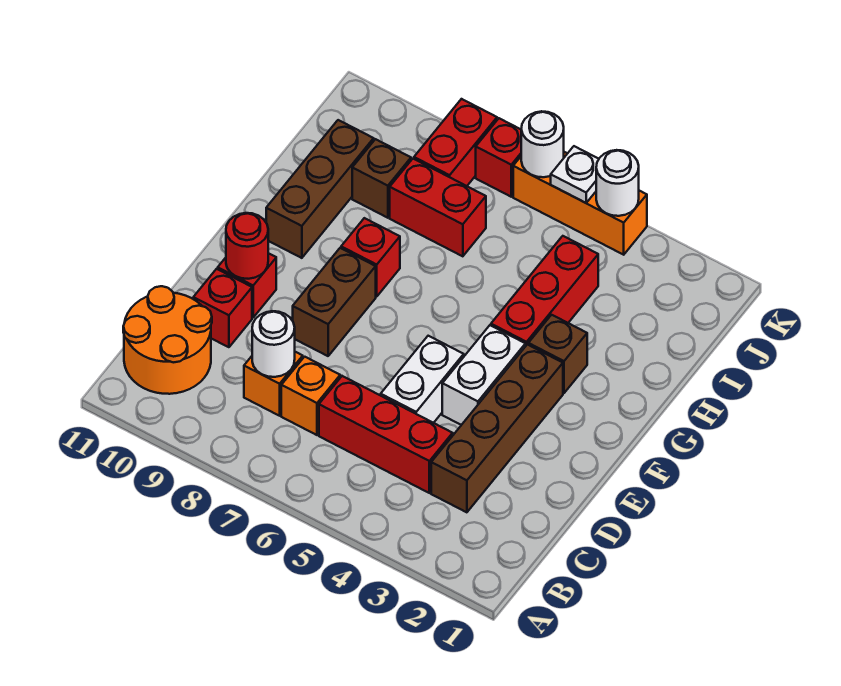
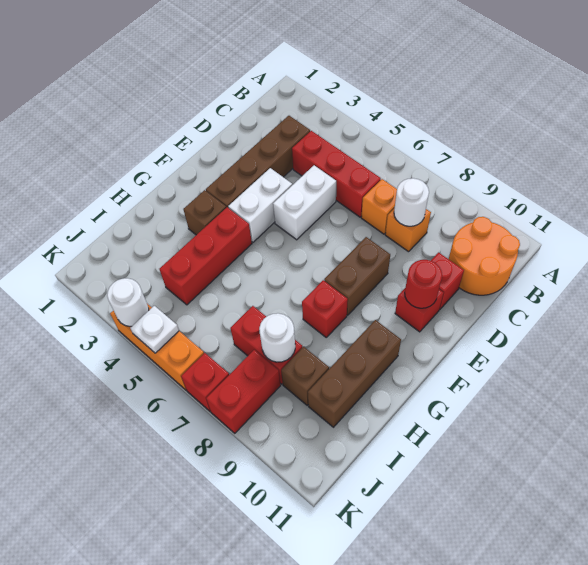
white round brick K6 level 2 -> white round brick I8 level 2

